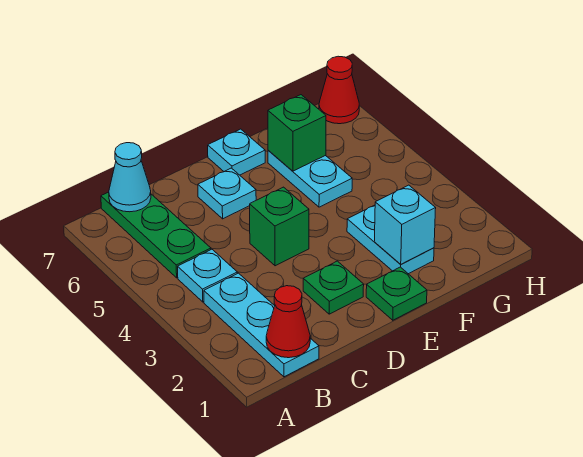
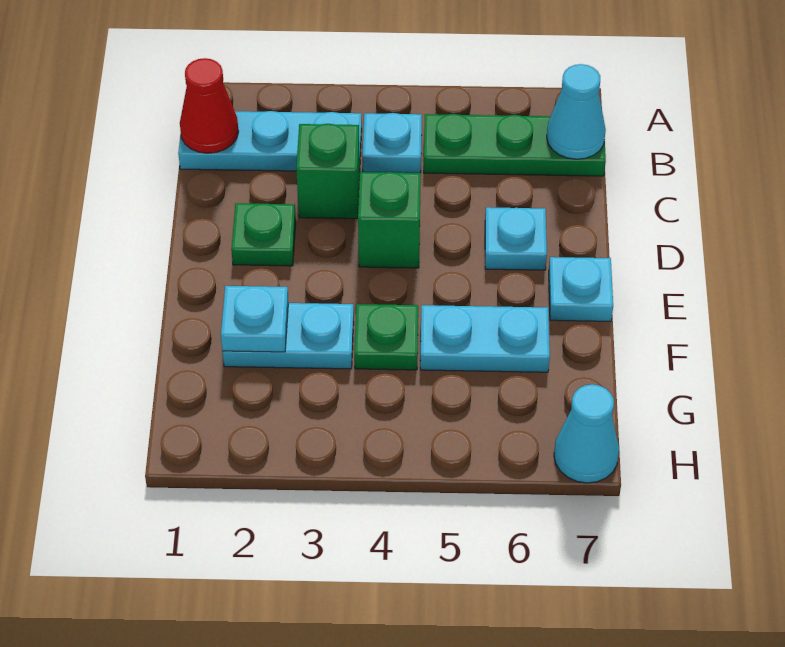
green plate E1 level 1 -> green plate F4 level 1
cyan brick F2 level 2 -> cyan plate F2 level 2
green brick F6 level 2 -> green brick C3 level 1
red cone H7 level 1 -> cyan cone H7 level 1

